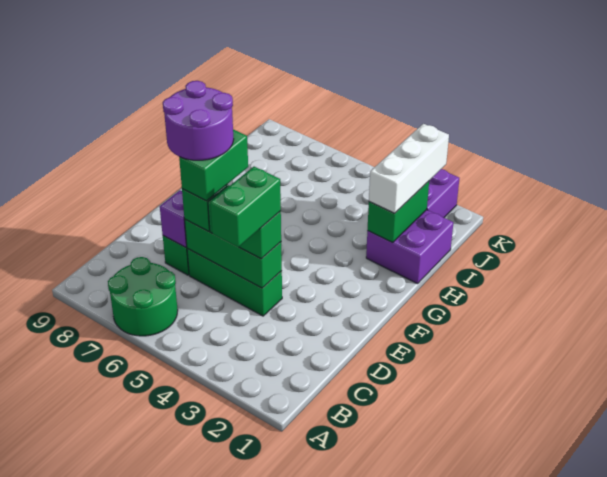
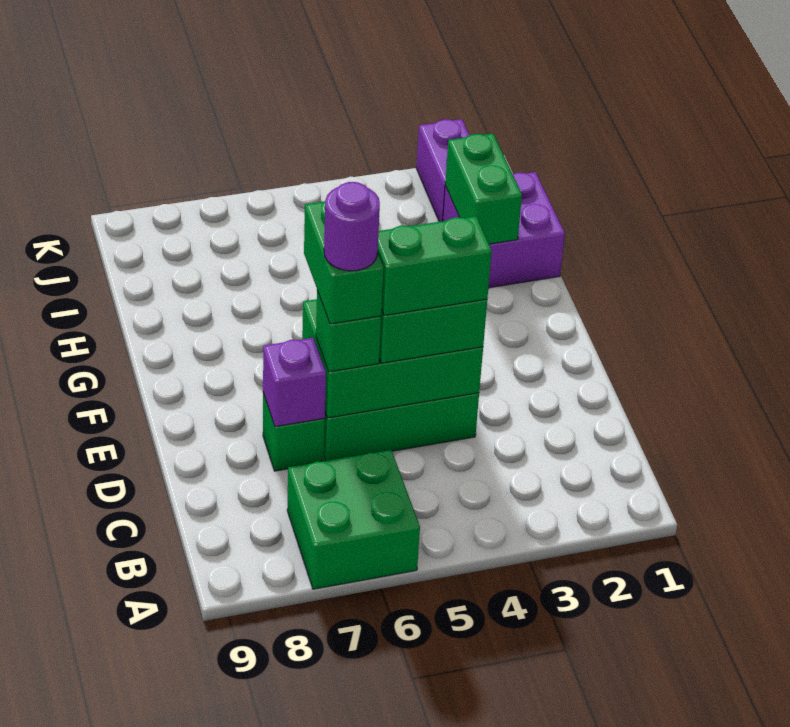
green round brick A6:B7 level 1 -> green brick A6:B7 level 1
green brick C4:D4 level 4 -> green brick D4:D5 level 4
green brick D4:D6 level 2 -> green brick D4:E6 level 2
purple round brick D6:E7 level 5 -> purple round brick D6 level 5
white brick H2:J2 level 3 -> none

